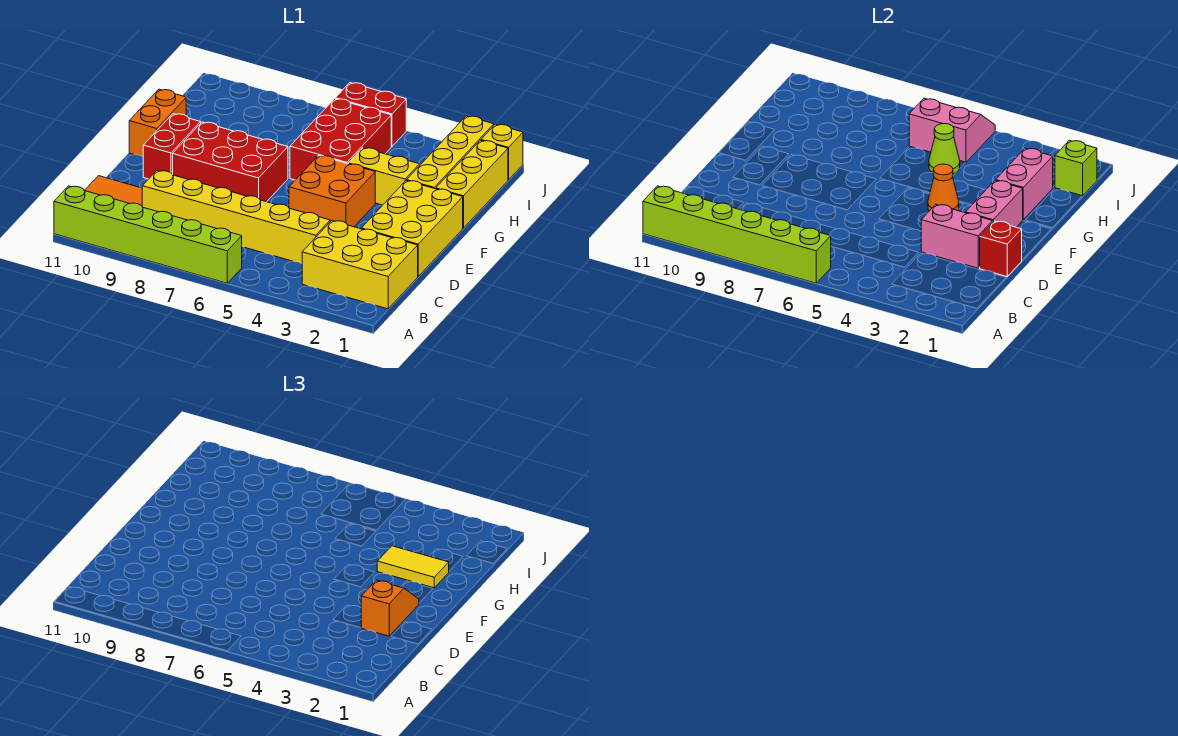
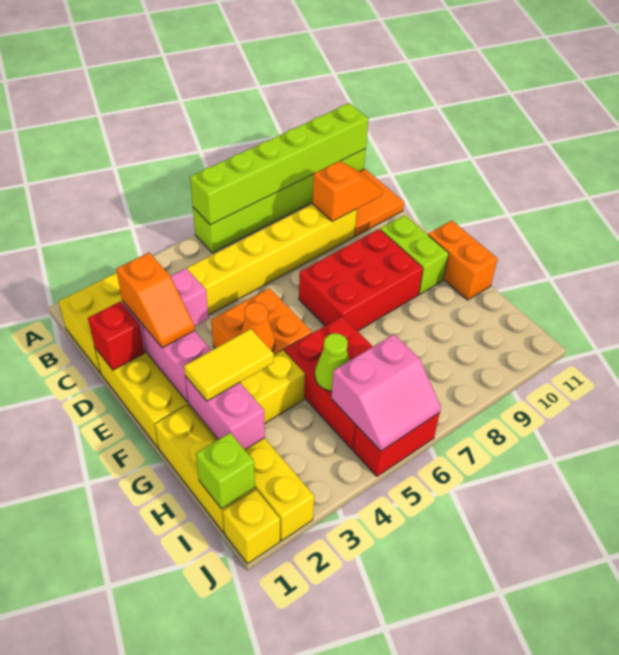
none -> orange slope C9:C10 level 2 top 9
red brick E10:F10 level 1 -> lime brick E10:F10 level 1

